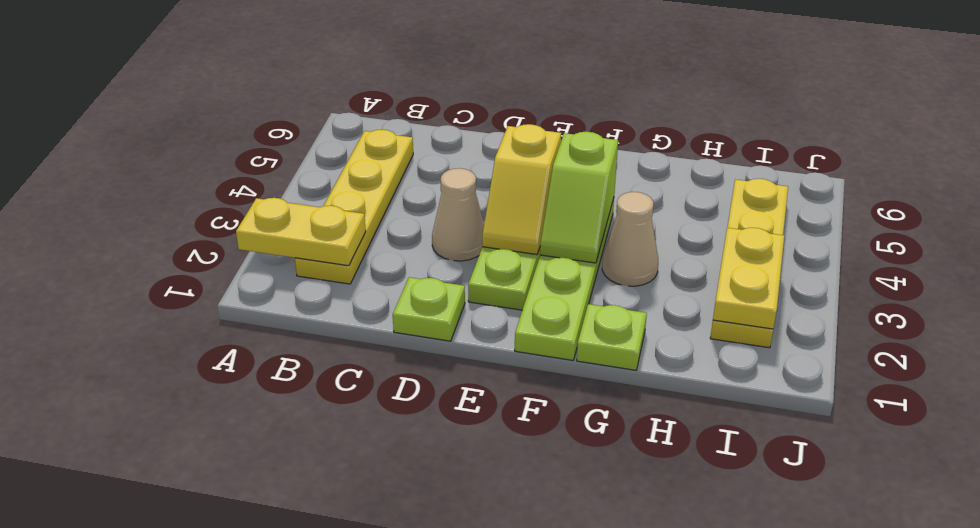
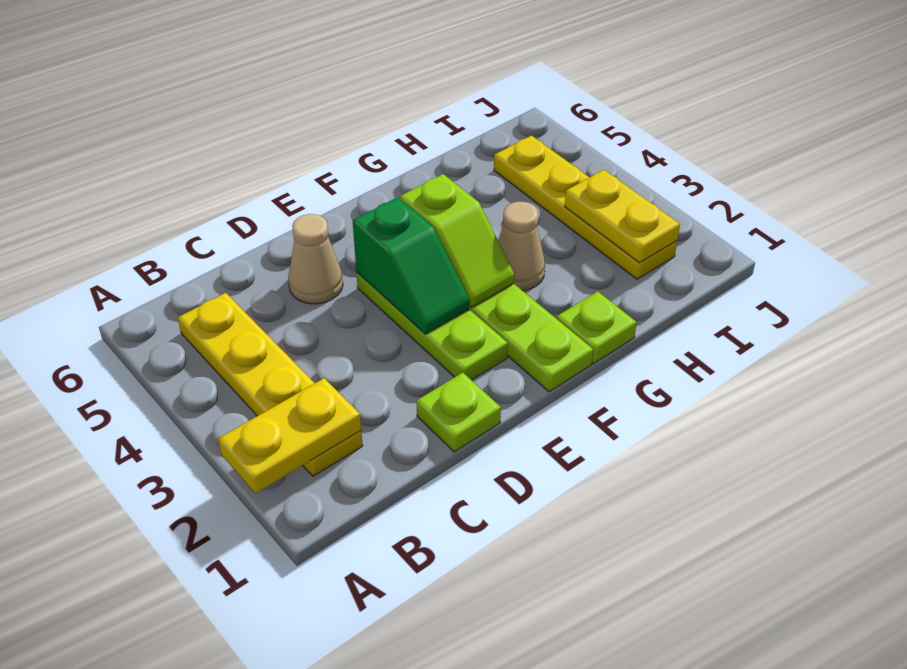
tan cone D3 level 1 -> tan cone D5 level 1
yellow slope E3:E4 level 2 top 4 -> green slope E3:E4 level 2 top 4

